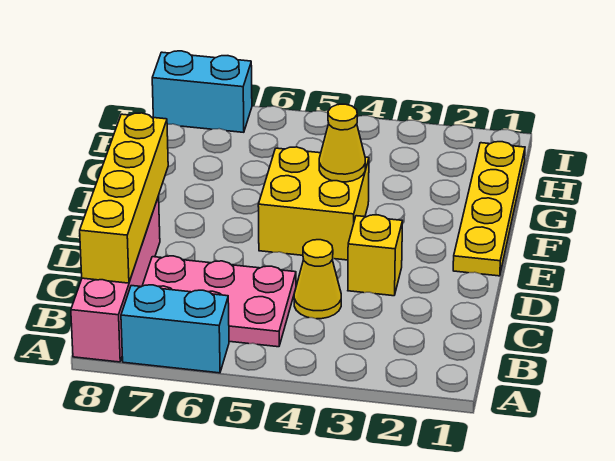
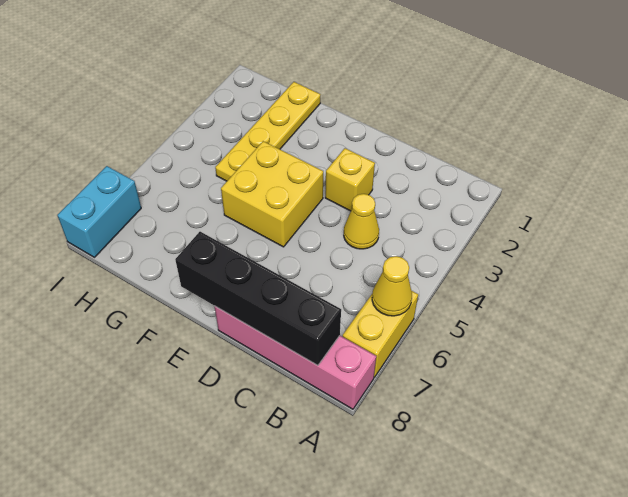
cyan brick A6:A7 level 1 -> yellow brick A6:A7 level 1
pink plate B5:C7 level 1 -> none
yellow brick B8:E8 level 2 -> black brick B8:E8 level 2
yellow plate E1:H1 level 1 -> yellow plate G1:G4 level 1
yellow cone F4 level 2 -> yellow cone A6 level 2

